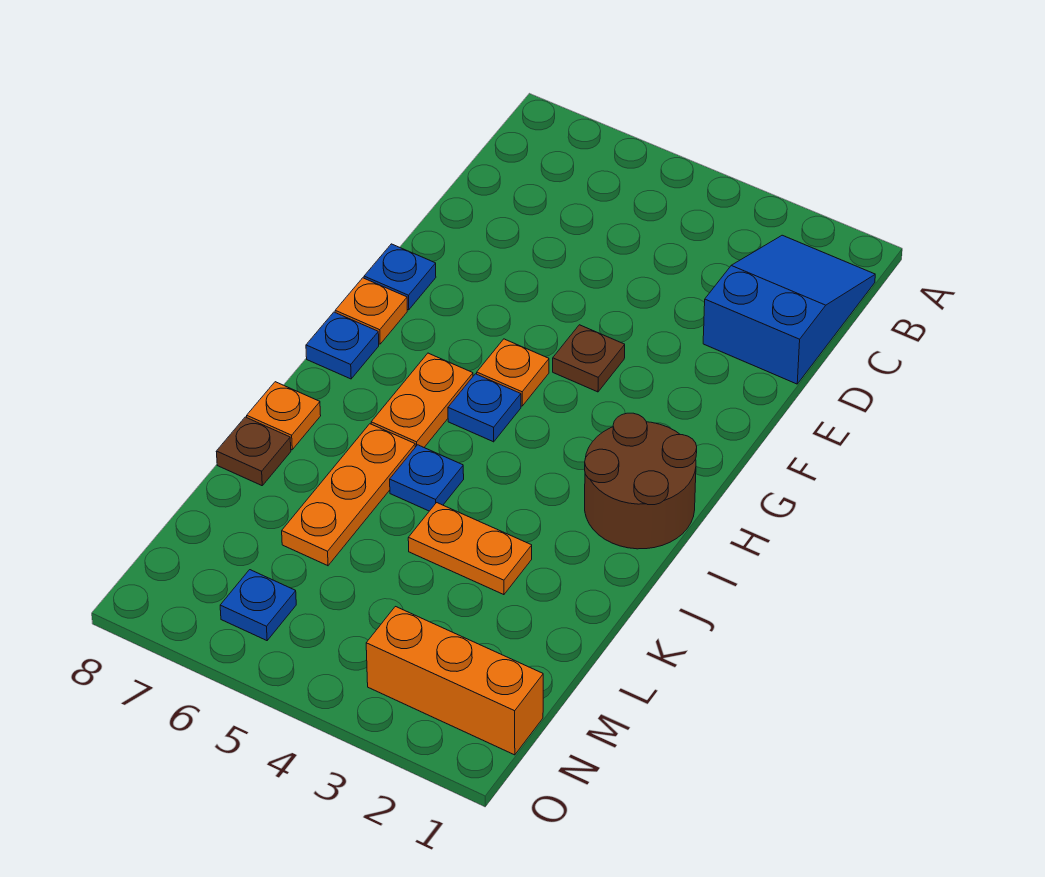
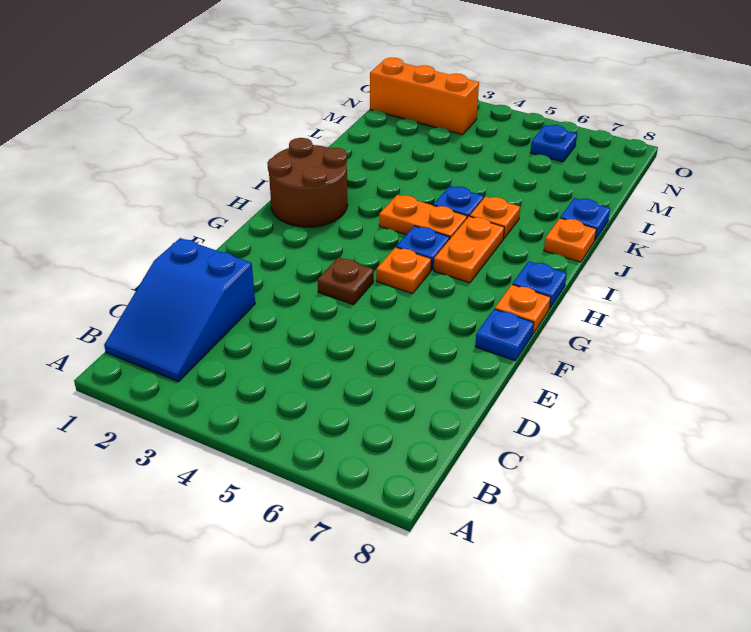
orange plate J6:L6 level 1 -> orange plate J6 level 1
orange plate K3:K4 level 1 -> orange plate I4:I5 level 1
brown plate K8 level 1 -> blue plate K8 level 1

